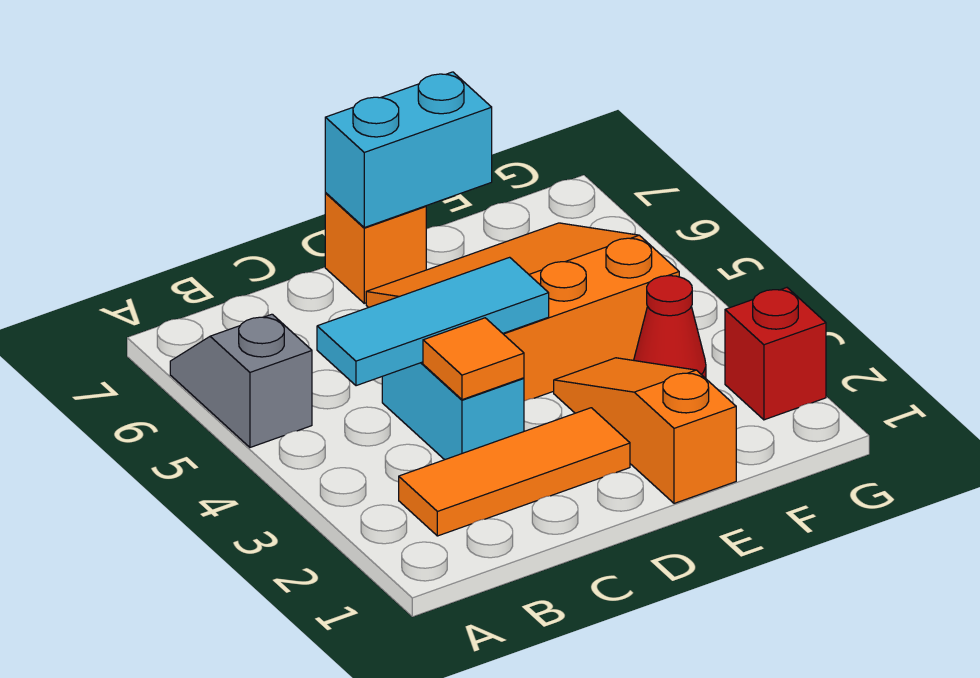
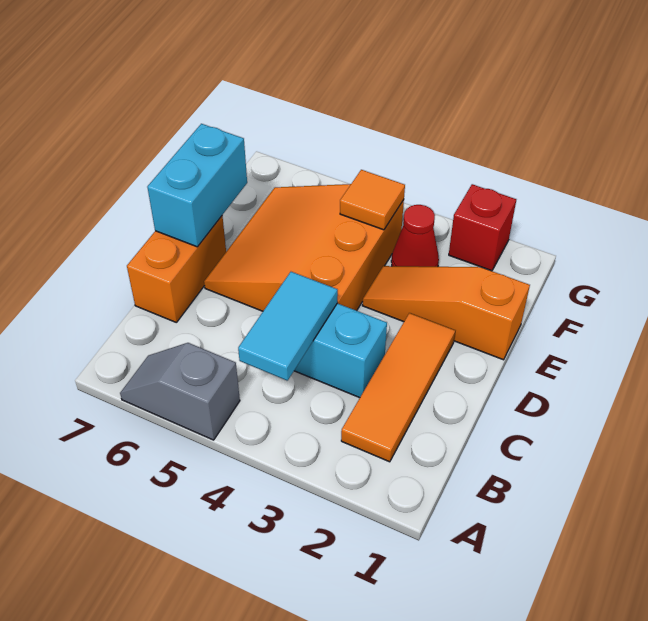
cyan tile B4:D4 level 2 -> cyan tile B4:C4 level 2
orange tile C3 level 2 -> orange tile F4 level 2
orange brick D7 level 1 -> orange brick C7:D7 level 1

